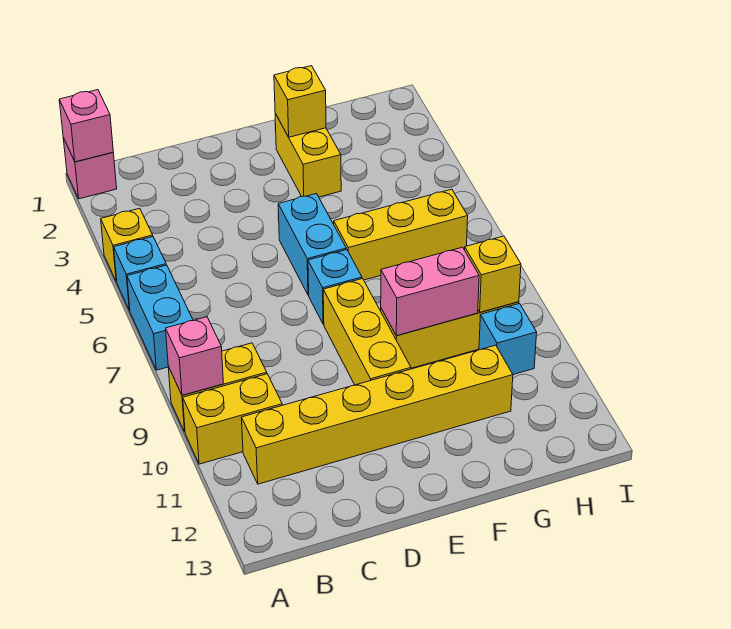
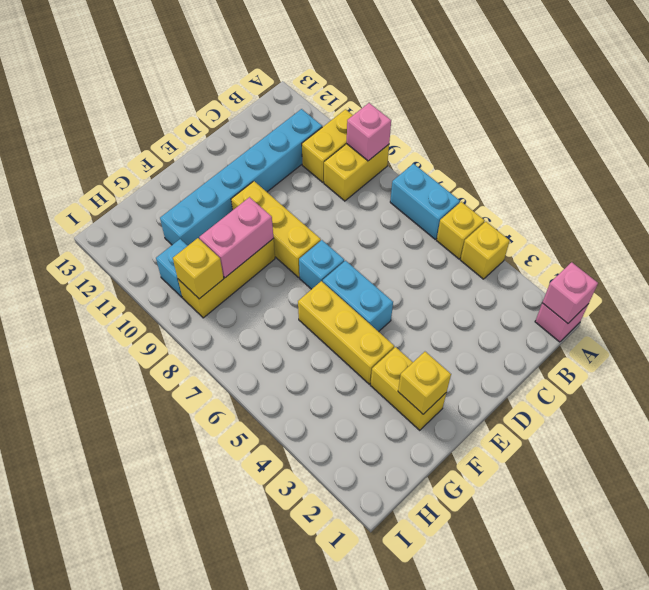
cyan brick A5 level 1 -> yellow brick A5 level 1
yellow brick B11:G11 level 1 -> cyan brick B11:G11 level 1
yellow brick F6:H6 level 1 -> yellow brick F4:F6 level 1

